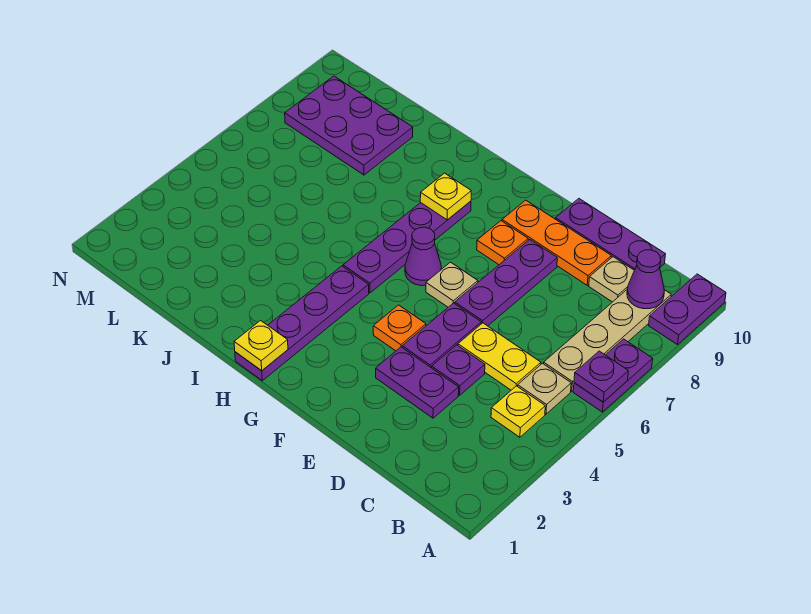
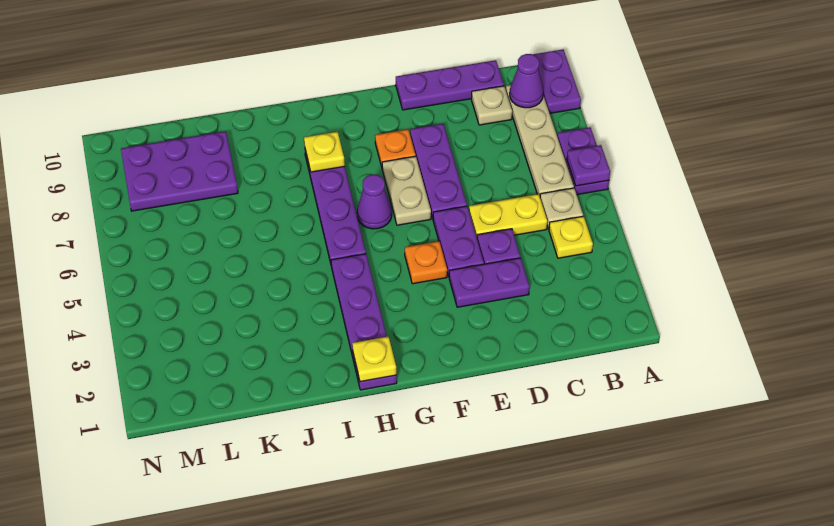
orange plate D9:F9 level 1 -> none
tan plate F6 level 1 -> tan plate F6:F7 level 1

